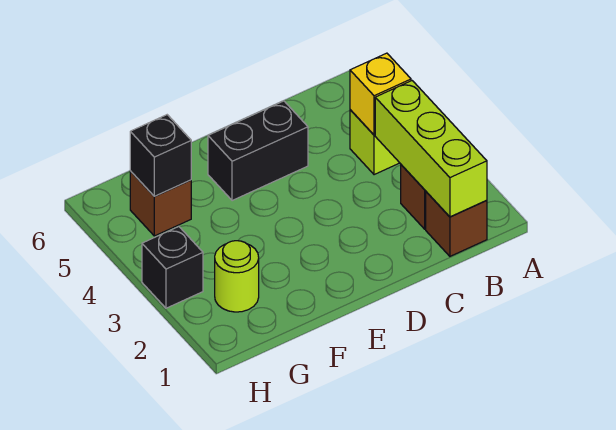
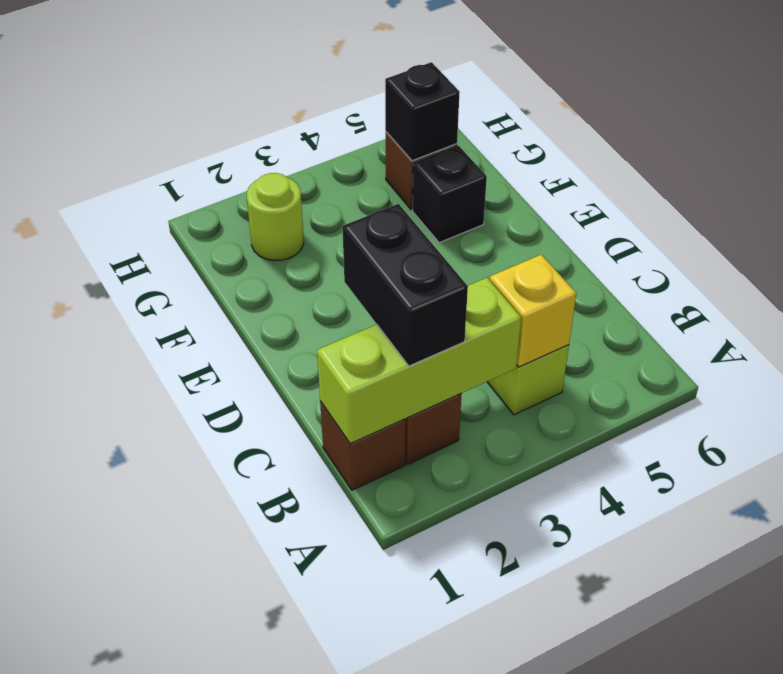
black brick D5:E5 level 1 -> black brick B2:C2 level 3
black brick H3 level 1 -> black brick F5 level 1

